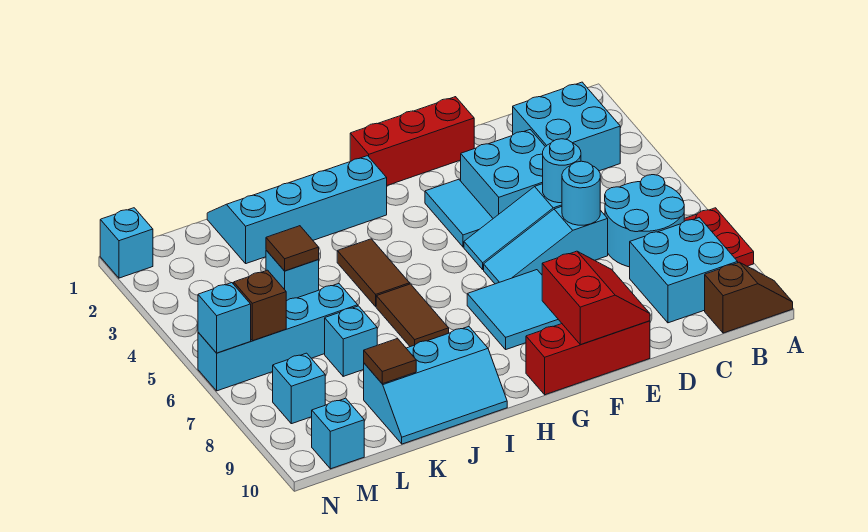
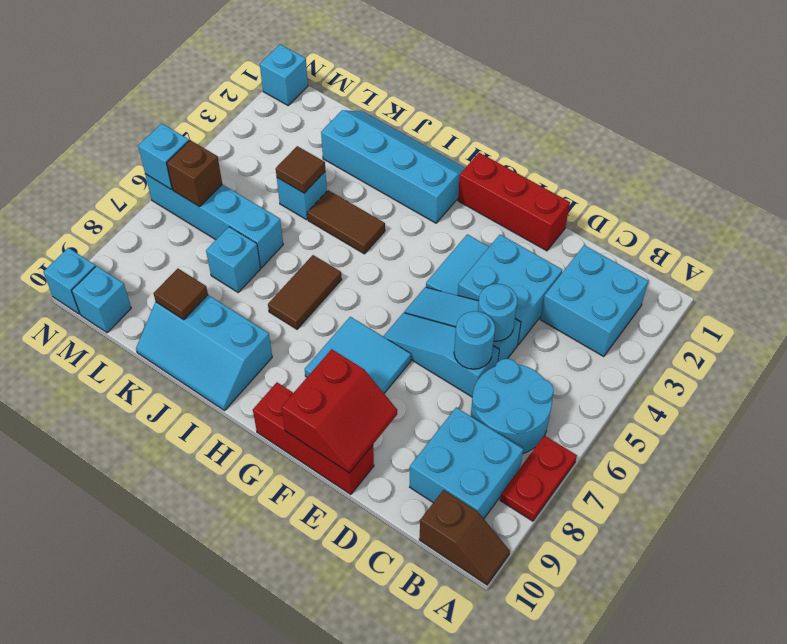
brown tile I4:I5 level 1 -> brown tile I4:J4 level 1
cyan brick M8 level 1 -> cyan brick N10 level 1

